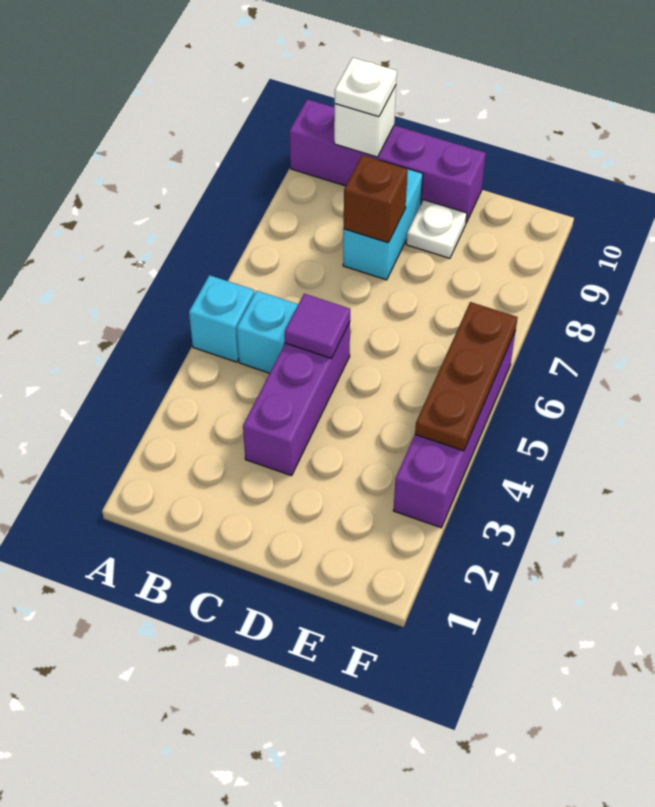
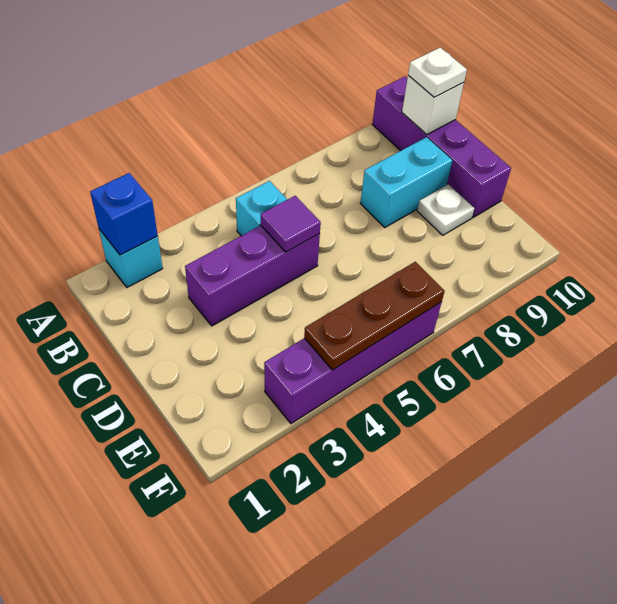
none -> blue brick A2 level 2
cyan brick A5 level 1 -> cyan brick A2 level 1
brown brick C8 level 2 -> none

